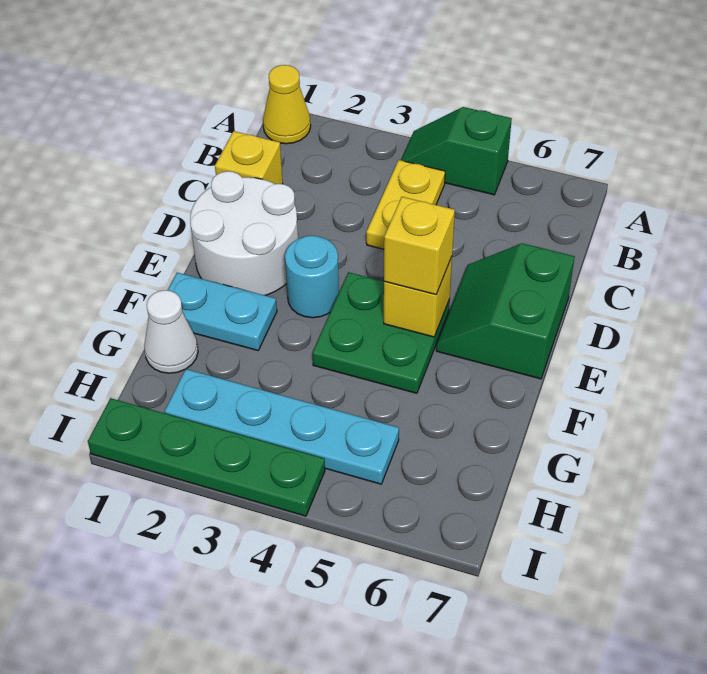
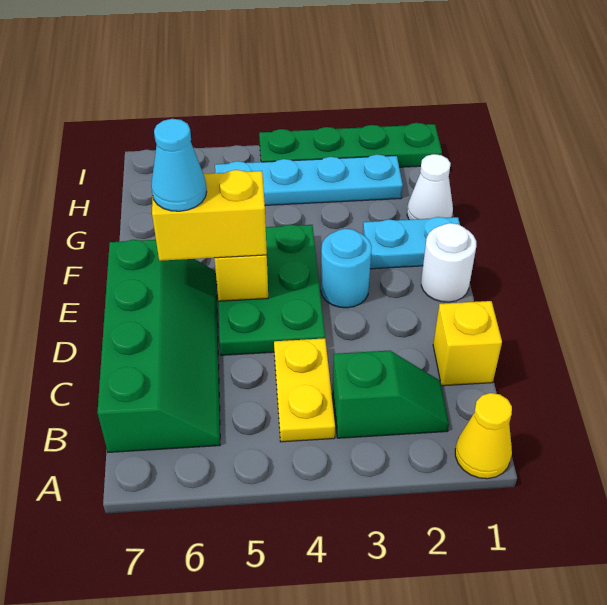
green slope A4:A5 level 1 top 5 -> green slope B2:B3 level 1 top 3
white round brick D1:E2 level 1 -> white round brick E1 level 1
green slope D6:E7 level 1 top 7 -> green slope B6:E7 level 1 top 7
green plate E4:F5 level 1 -> green plate D4:F5 level 1
yellow brick E5 level 3 -> yellow brick E5:E6 level 3
none -> cyan cone E6 level 4

